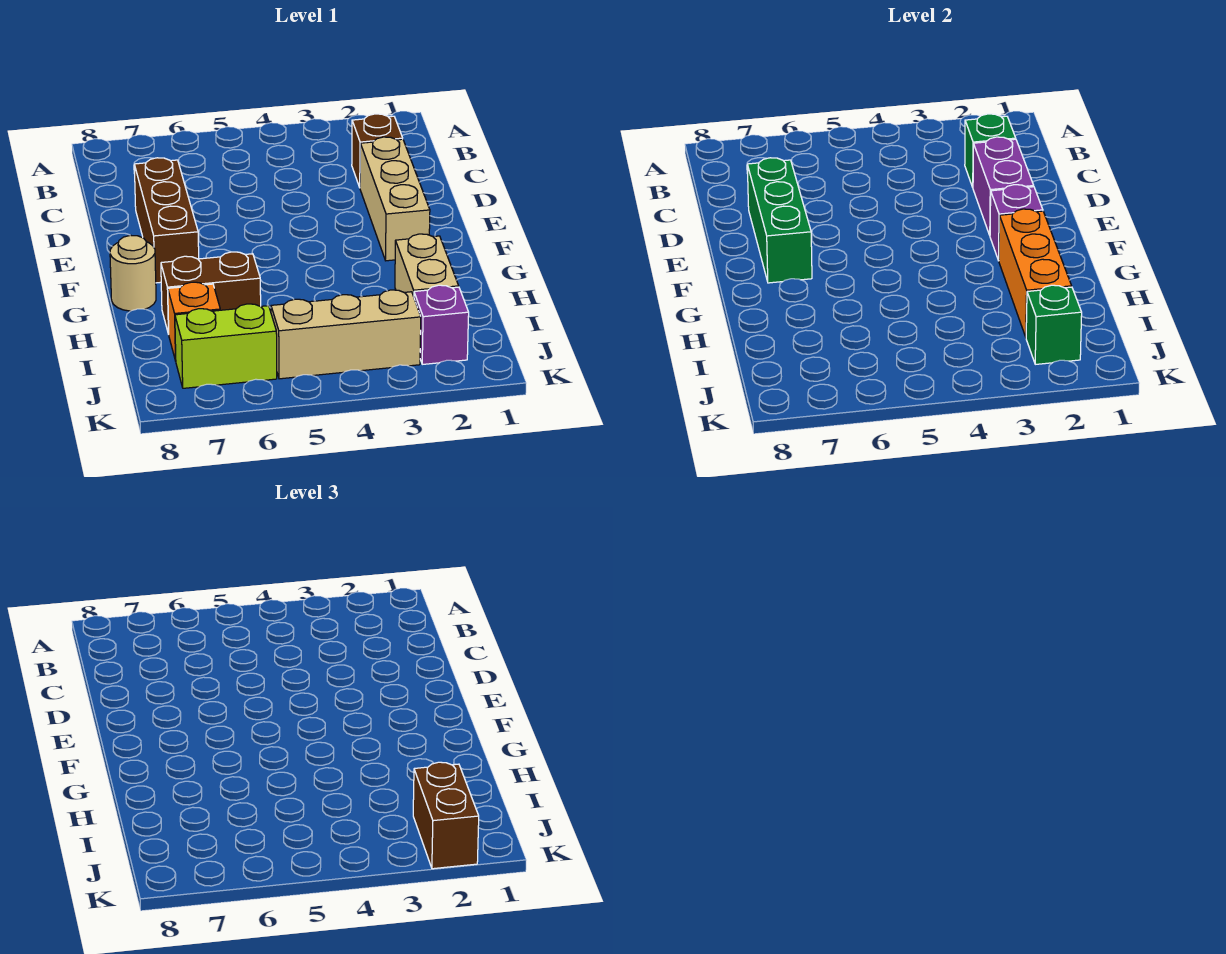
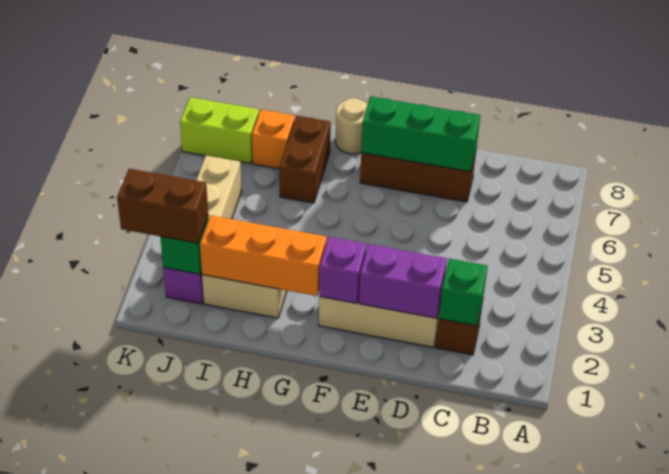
lime brick J6:J7 level 1 -> lime brick J7:K7 level 1

